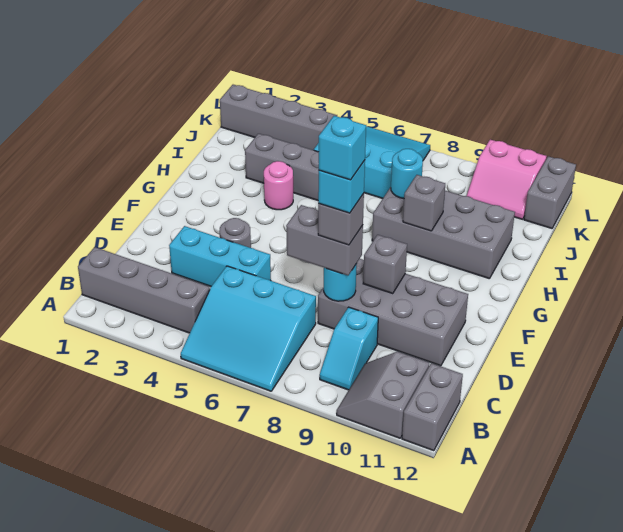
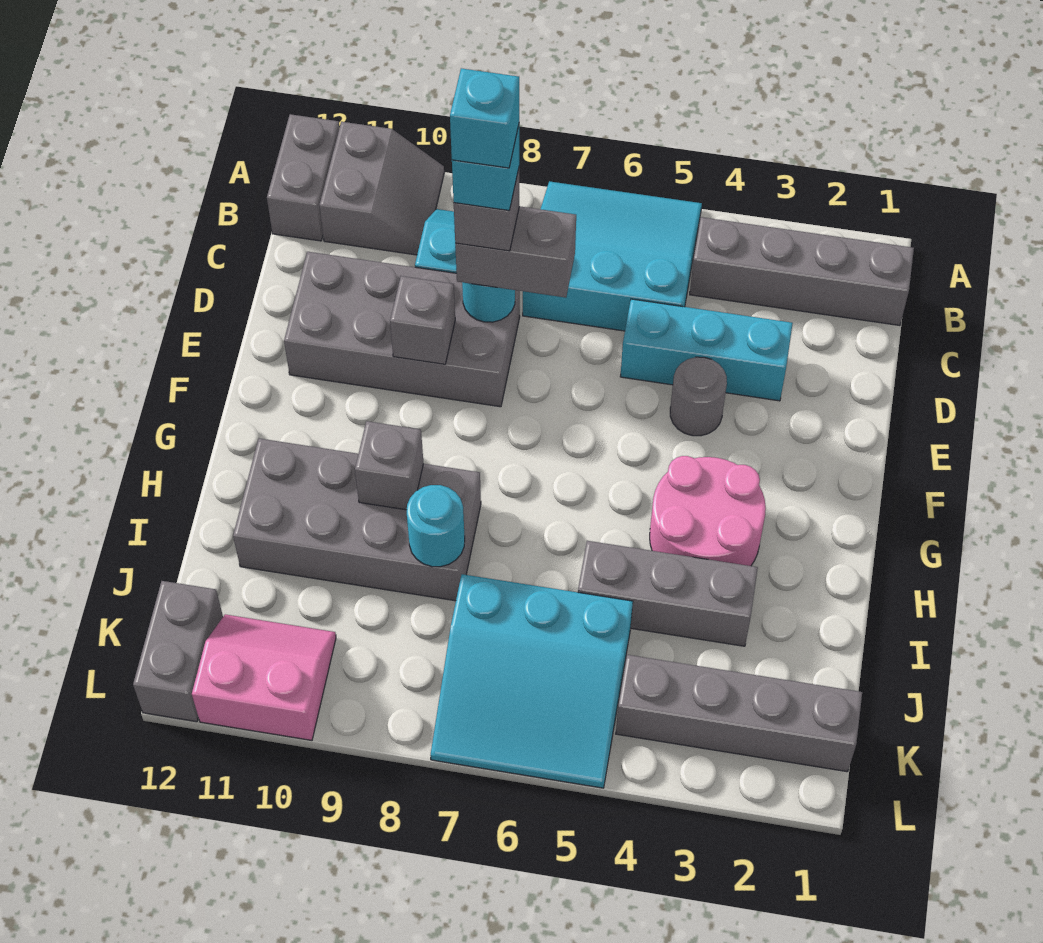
pink round brick H4 level 1 -> pink round brick G3:H4 level 1

